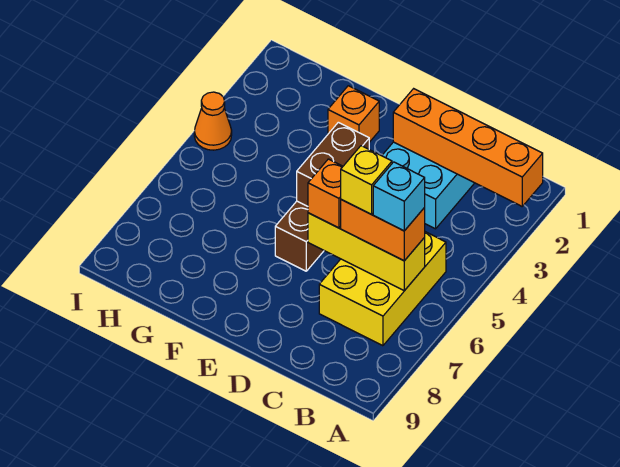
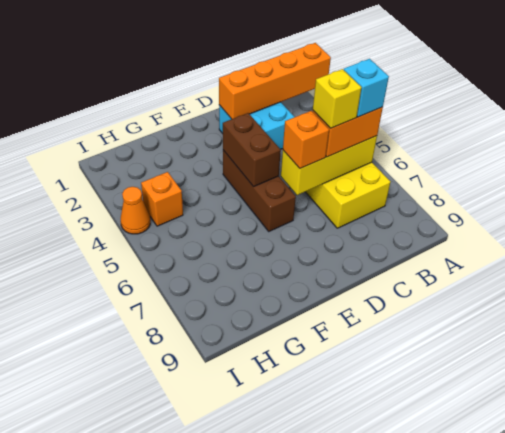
orange brick F2 level 1 -> orange brick H4 level 1

